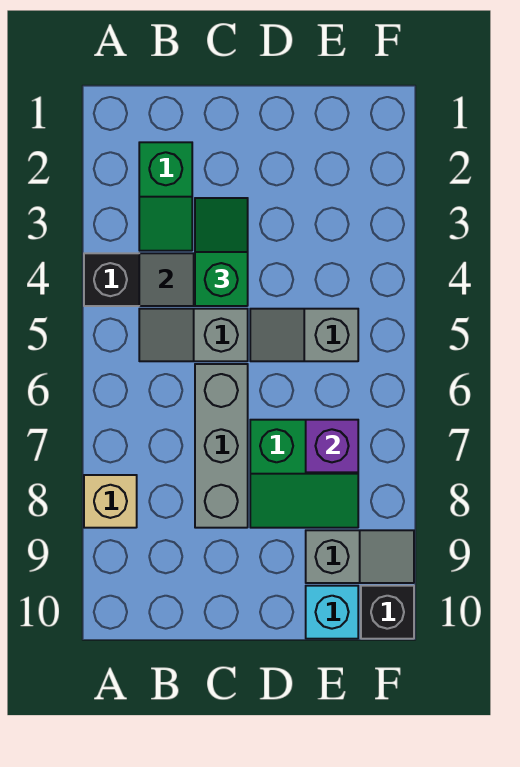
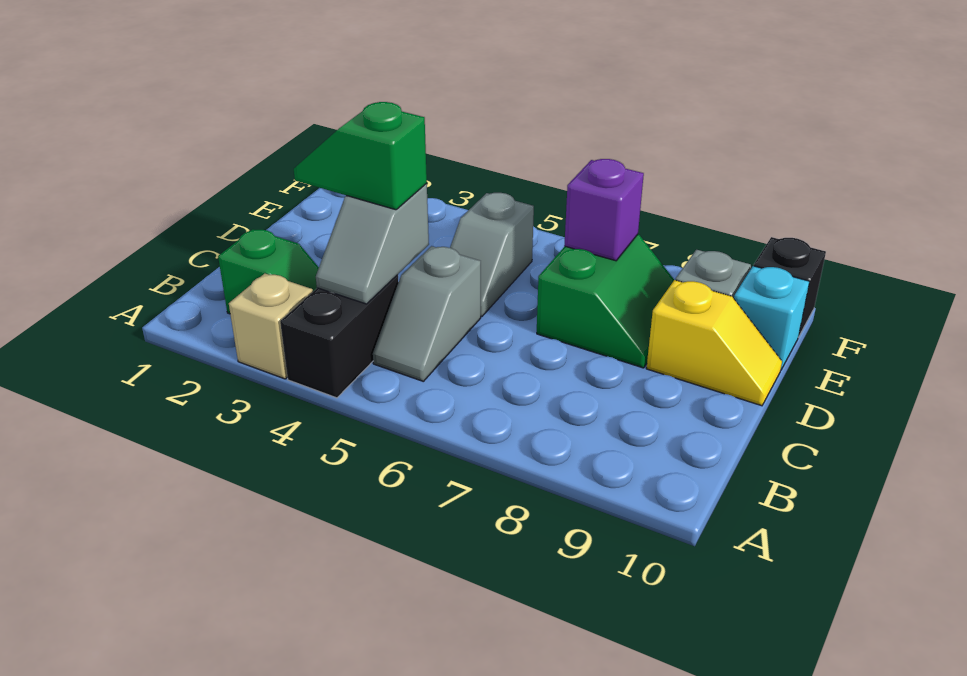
tan brick A8 level 1 -> tan brick A3 level 1
grey brick C6:C8 level 1 -> none
none -> yellow slope D9:D10 level 1 top 9

